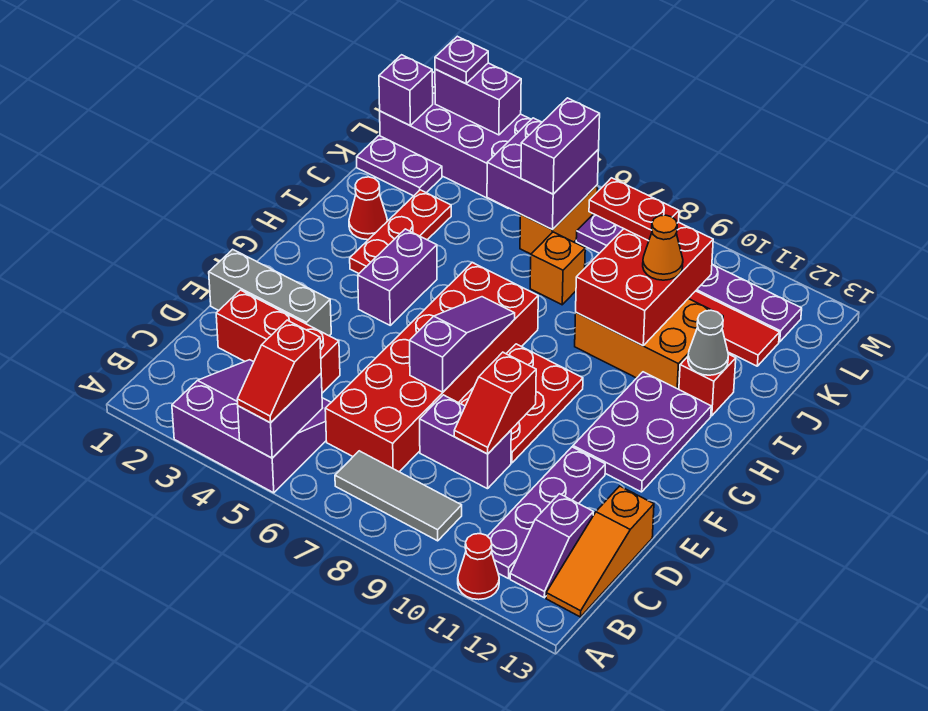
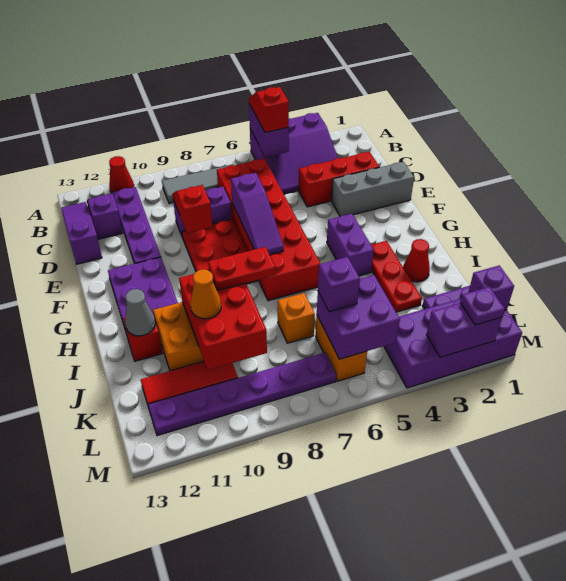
orange slope B13:D13 level 1 top D -> purple slope B13:D13 level 1 top D
purple brick K6:L6 level 3 -> purple brick K6 level 3
red plate K8:K9 level 3 -> red plate I8:I9 level 3

